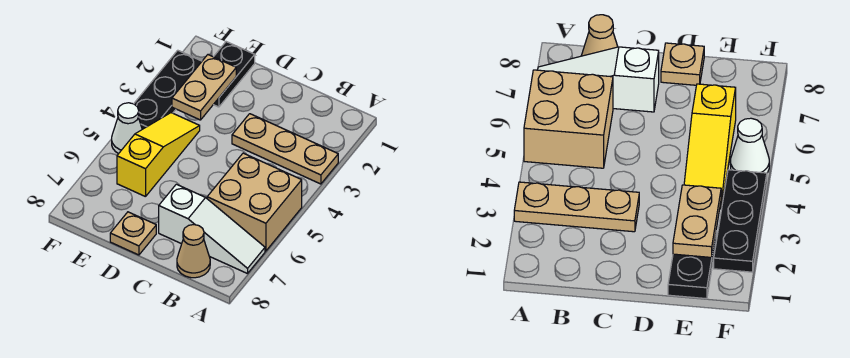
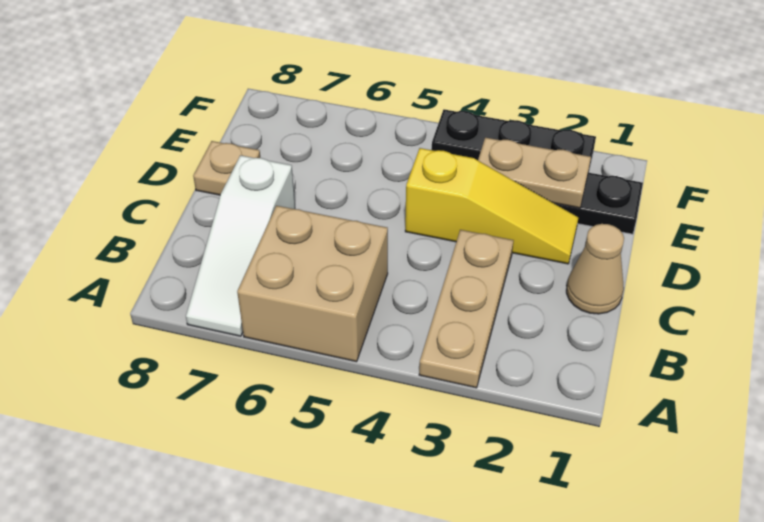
tan cone B8 level 1 -> tan cone C1 level 1
yellow slope E4:E6 level 1 top 6 -> yellow slope D2:D4 level 1 top 4
white cone F5 level 1 -> none

